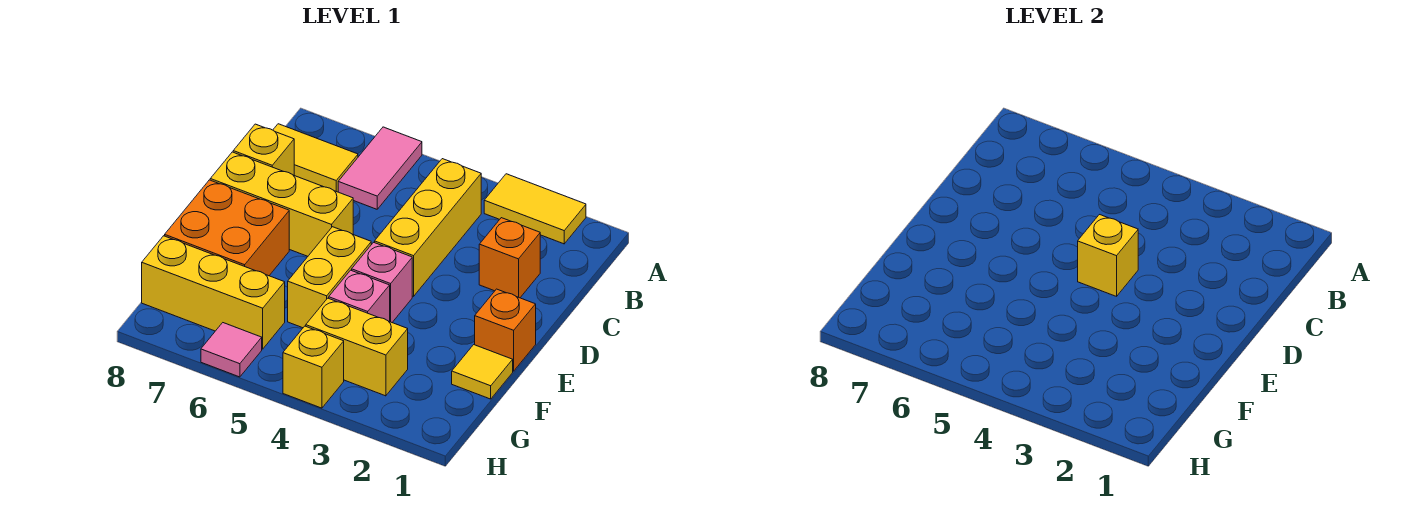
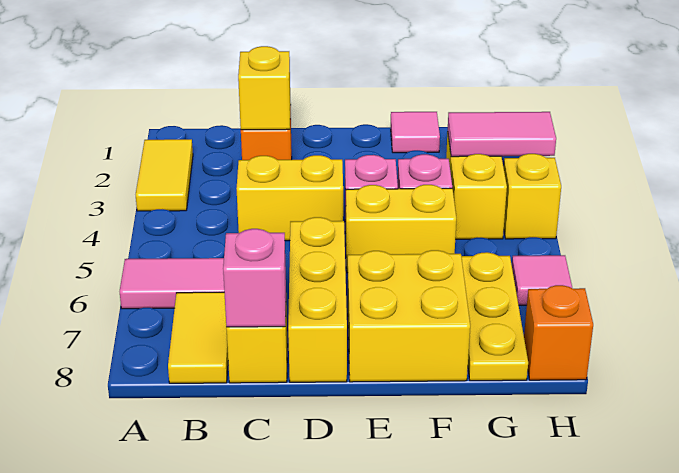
yellow brick B4:D4 level 1 -> yellow brick C4:D4 level 1
none -> pink brick C8 level 2
yellow brick D4 level 2 -> yellow brick C2 level 2
orange brick E1 level 1 -> orange brick H8 level 1
orange brick E7:F8 level 1 -> yellow brick E7:F8 level 1
yellow tile F1 level 1 -> pink tile F1 level 1
none -> pink tile G3:H3 level 2
yellow brick G6:G8 level 1 -> yellow plate G6:G8 level 1

